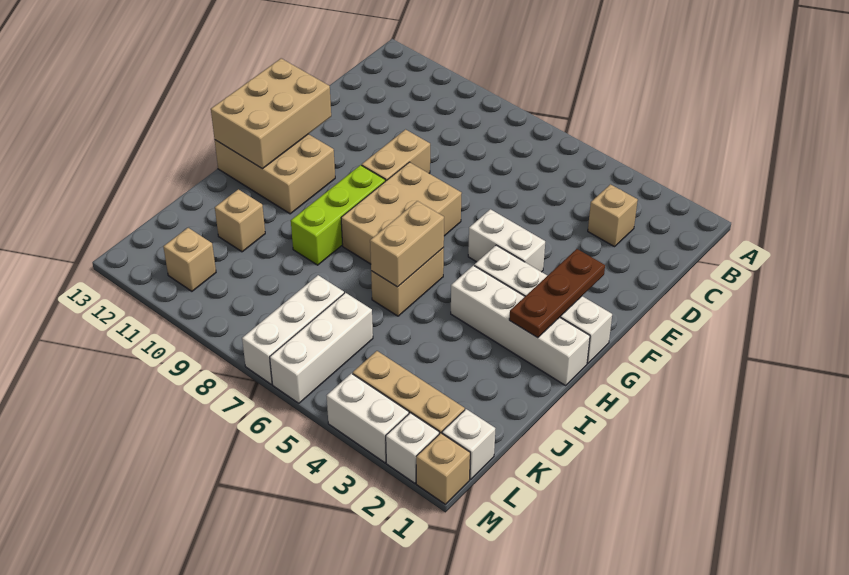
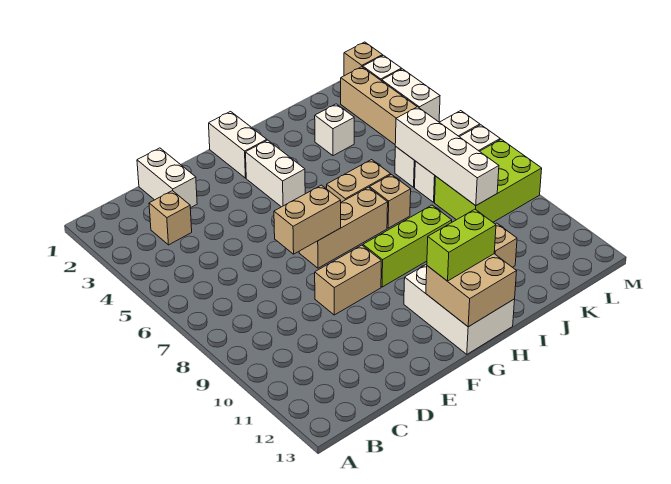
brown plate F2:H2 level 2 -> none
white brick F4:F5 level 1 -> white brick D1:D2 level 1
tan brick F7:H8 level 1 -> tan brick F7:H7 level 1
tan brick F12:H13 level 2 -> tan brick G12:H13 level 2
tan brick G11:H13 level 1 -> white brick G11:H13 level 1
none -> lime brick G12:H12 level 3
white brick H1:H4 level 1 -> white brick K6:K9 level 2
tan brick H6:I6 level 2 -> tan brick E7:F7 level 2
none -> lime brick K8:M9 level 1
white brick L1 level 1 -> white brick J3 level 1
tan brick L11 level 1 -> tan brick I7 level 1

